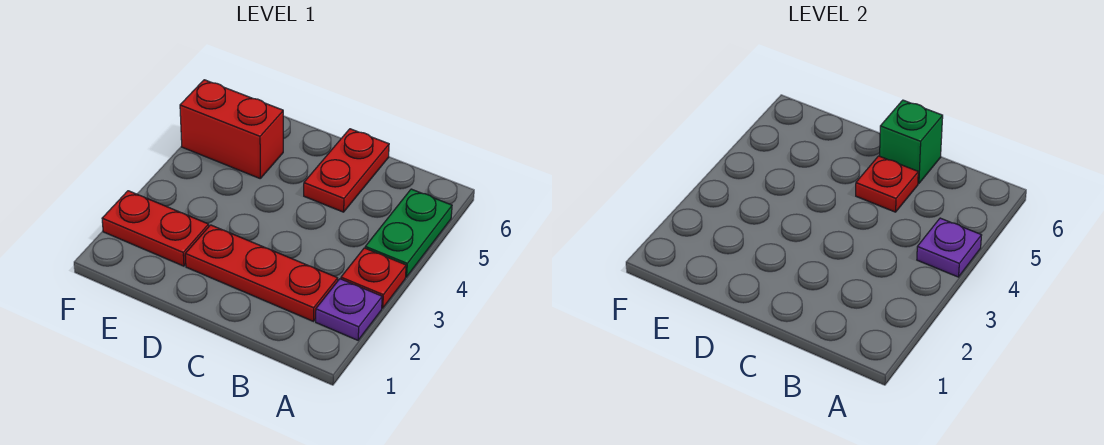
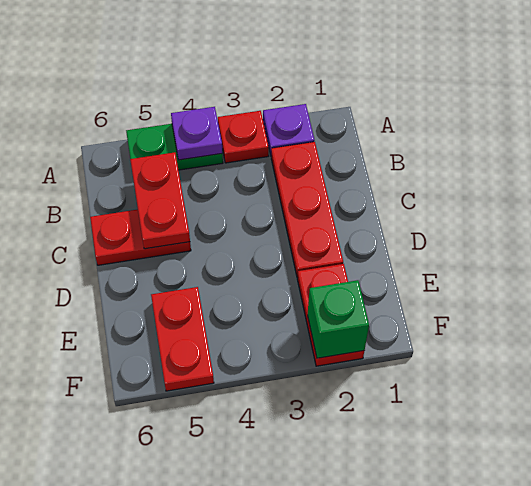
red plate C5 level 2 -> red plate B5:C5 level 2
green brick C6 level 2 -> green brick F2 level 2
red brick E5:F5 level 1 -> red plate E5:F5 level 1

